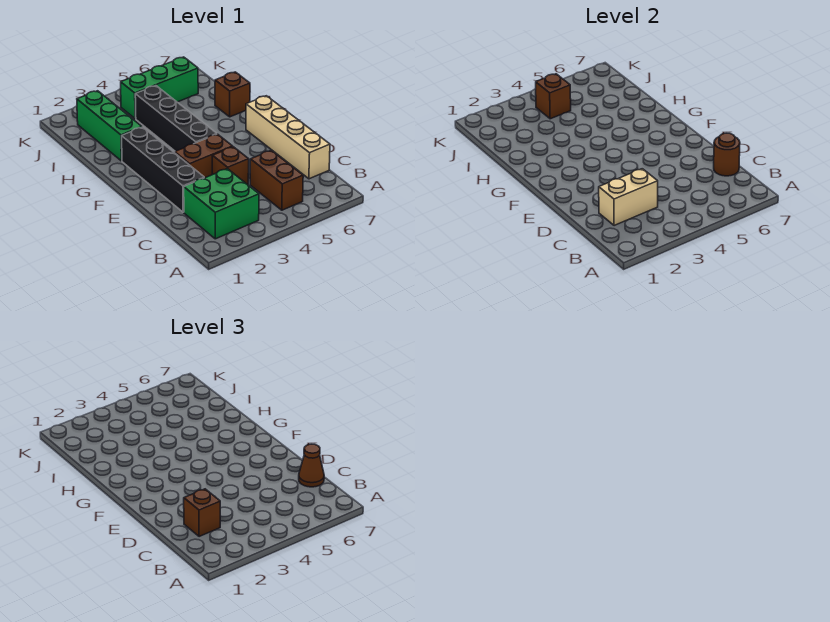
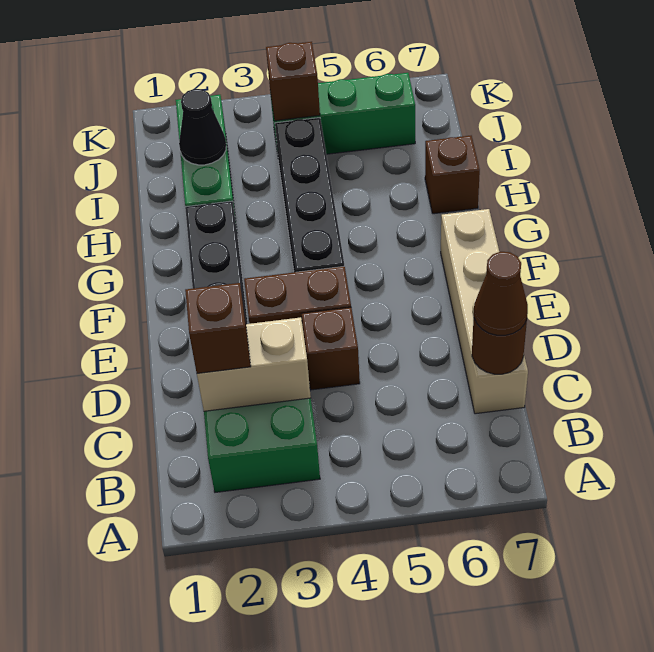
brown brick B5:C5 level 1 -> none
none -> black cone I2 level 2

